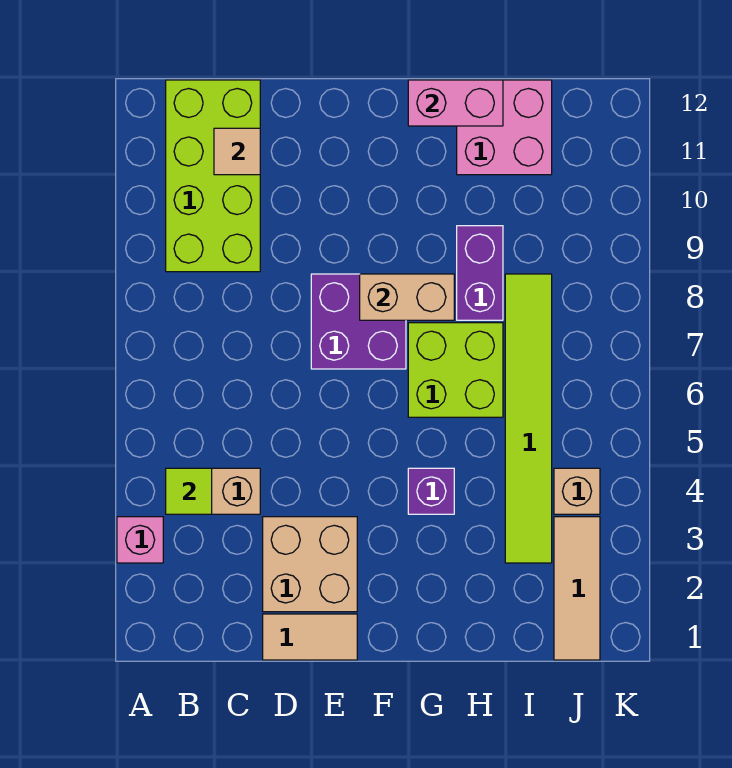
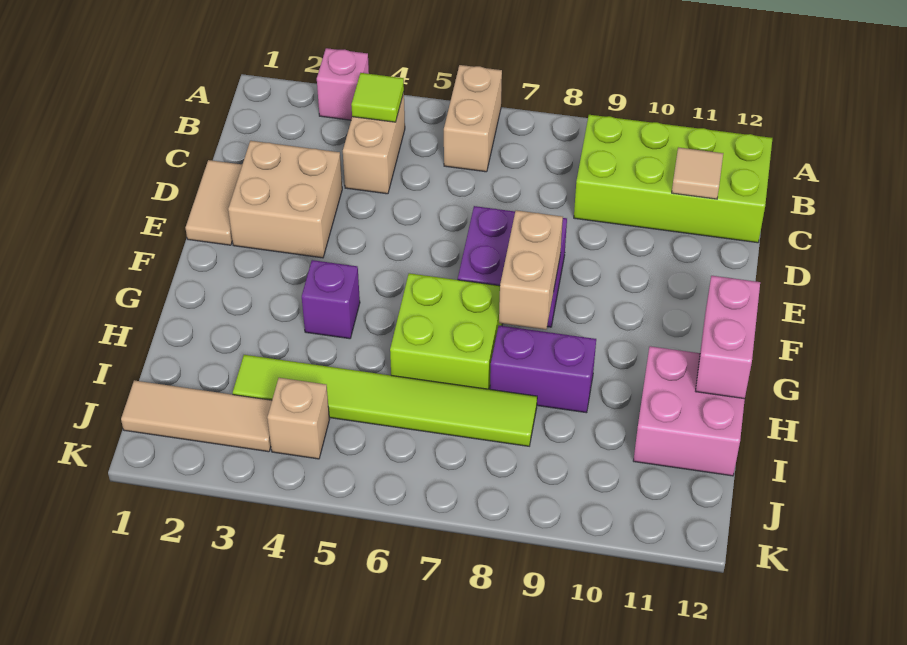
none -> tan brick A6:B6 level 1

